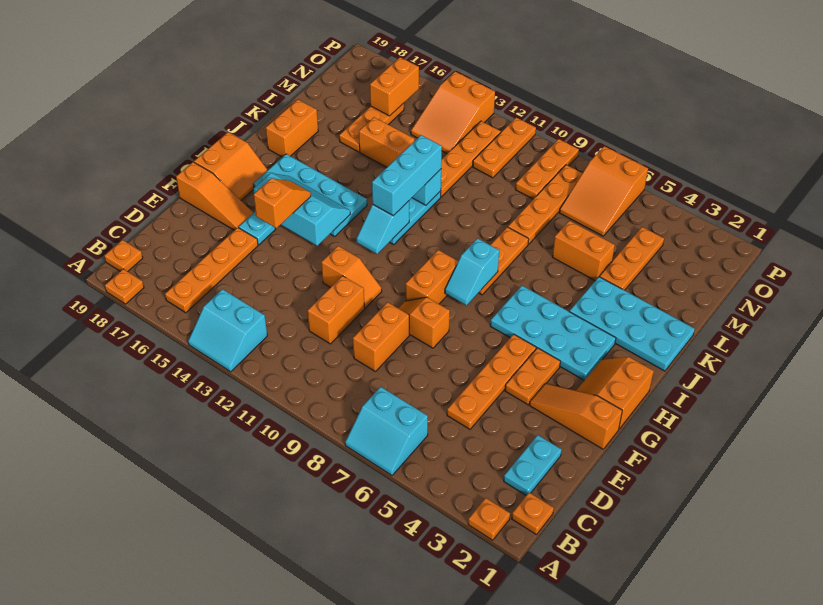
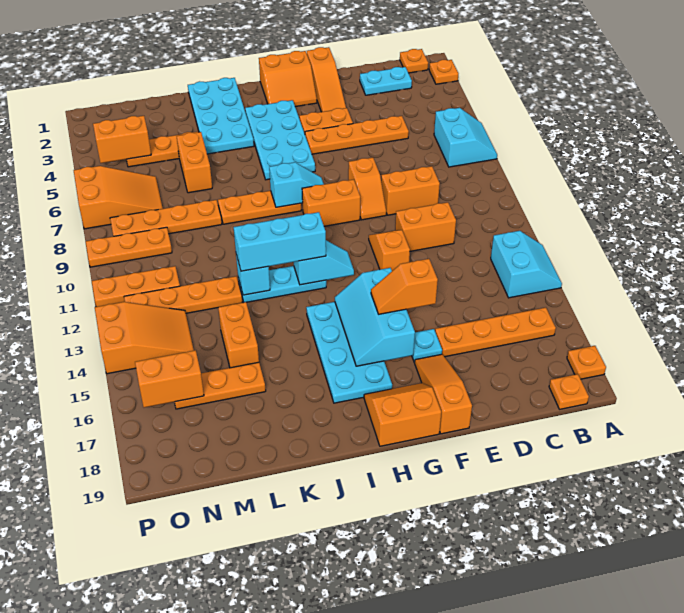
orange brick J18:K18 level 1 -> orange brick N4:O4 level 2

